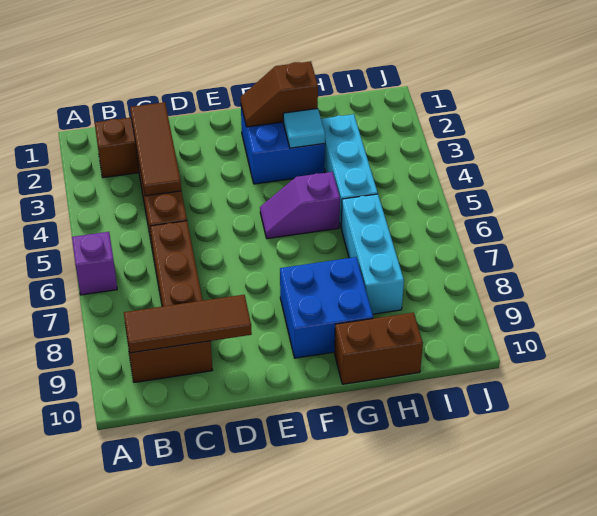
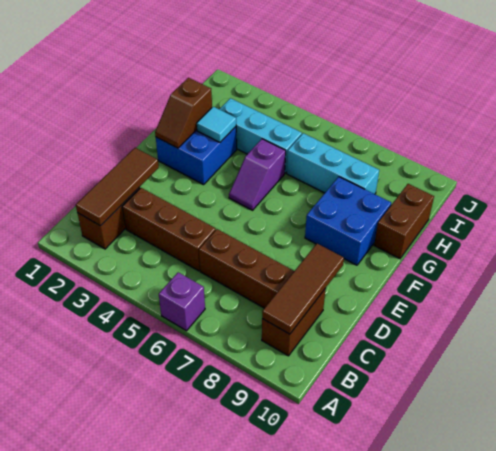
brown tile C2:C4 level 2 -> brown tile B2:D2 level 2

